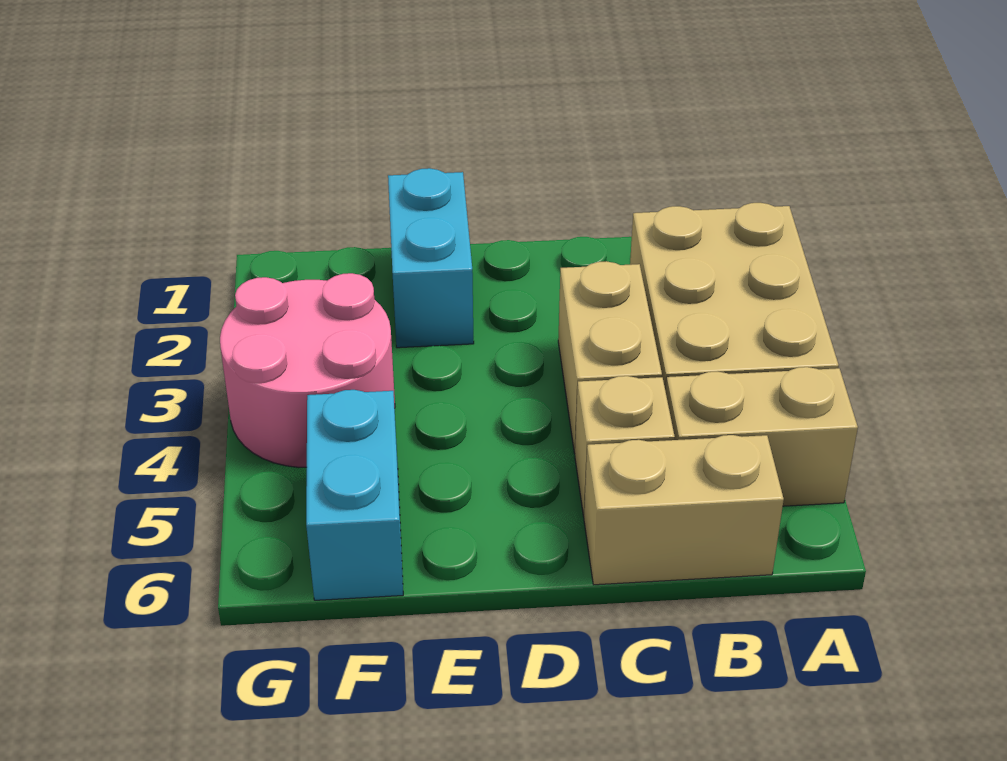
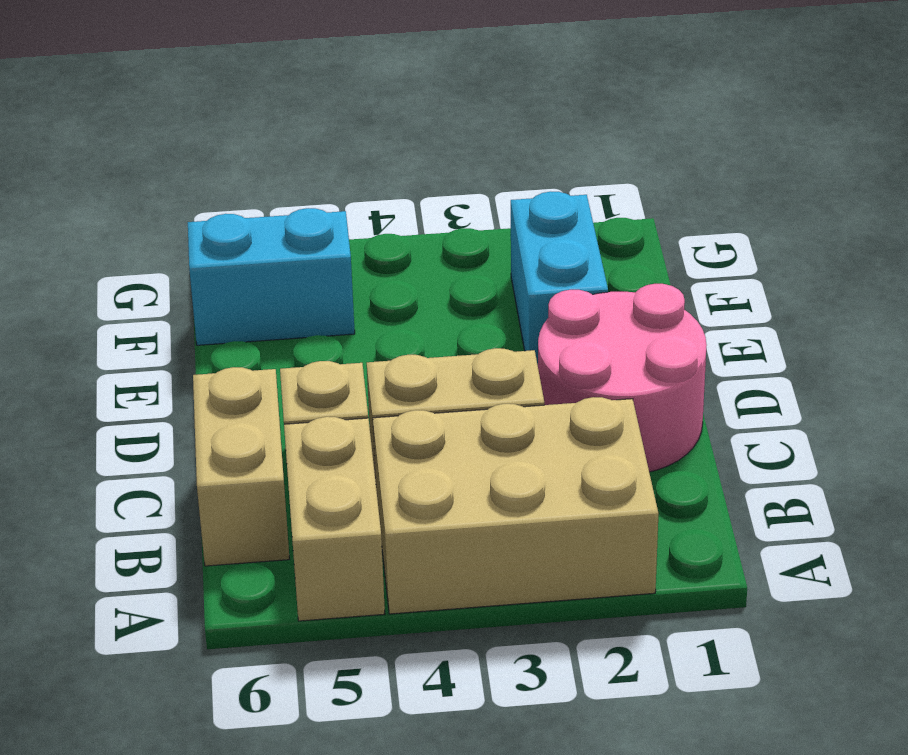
cyan brick E1:E2 level 1 -> cyan brick E2:F2 level 1
pink round brick F3:G4 level 1 -> pink round brick C1:D2 level 1

